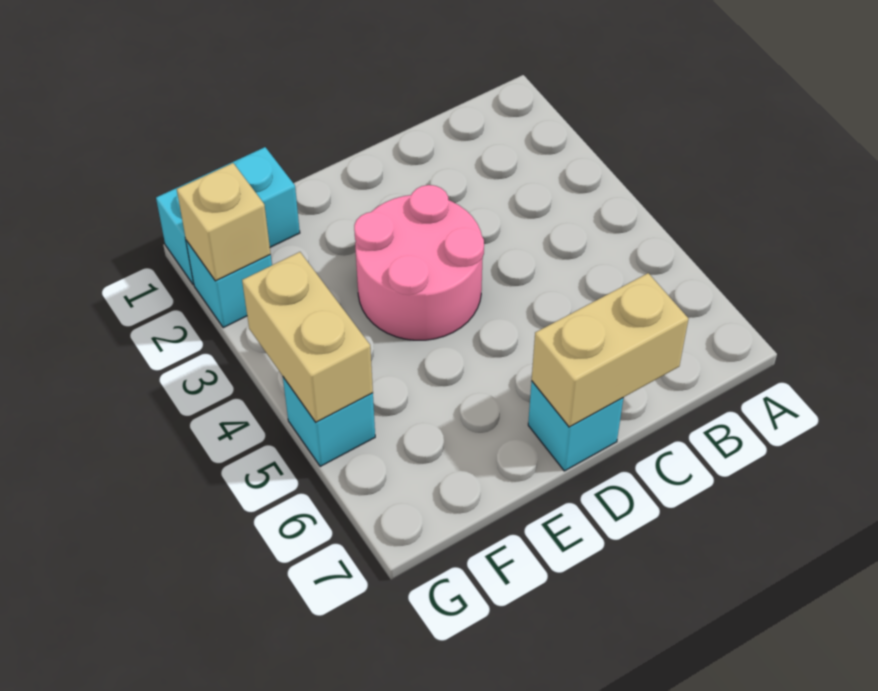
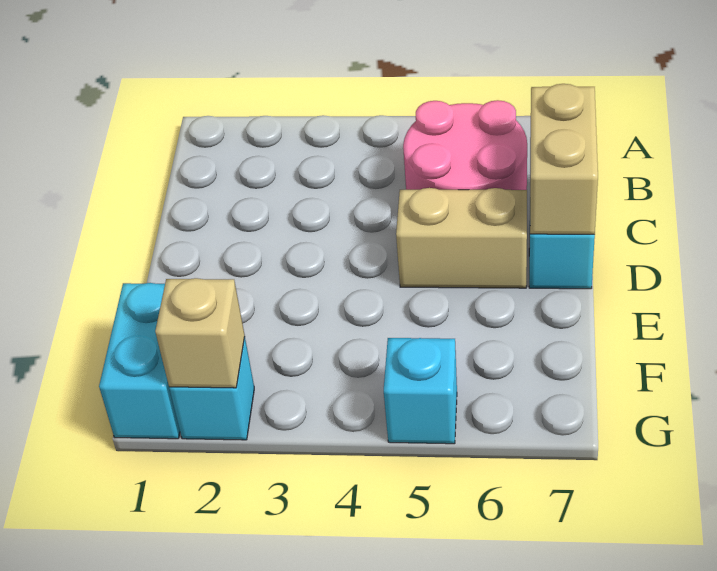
pink round brick D3:E4 level 1 -> pink round brick B5:C6 level 1
tan brick G4:G5 level 2 -> tan brick D5:D6 level 1

